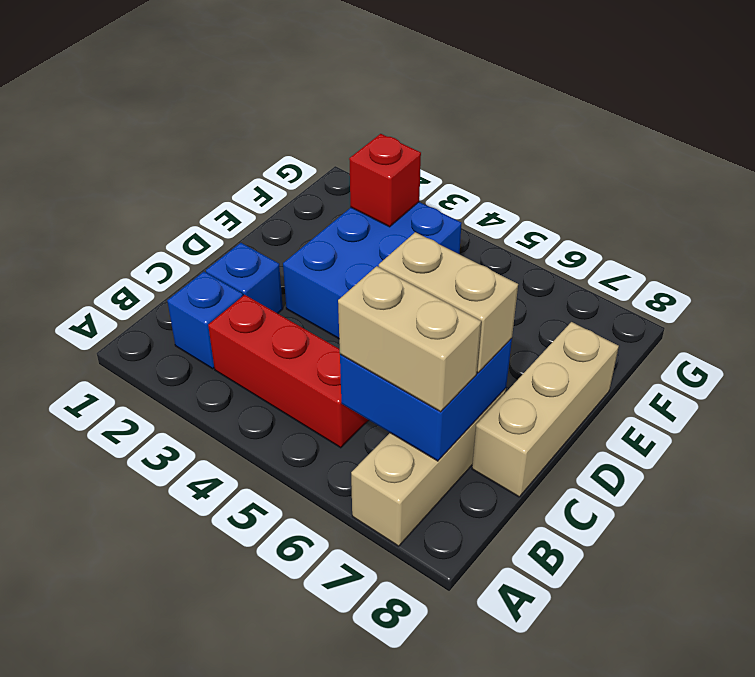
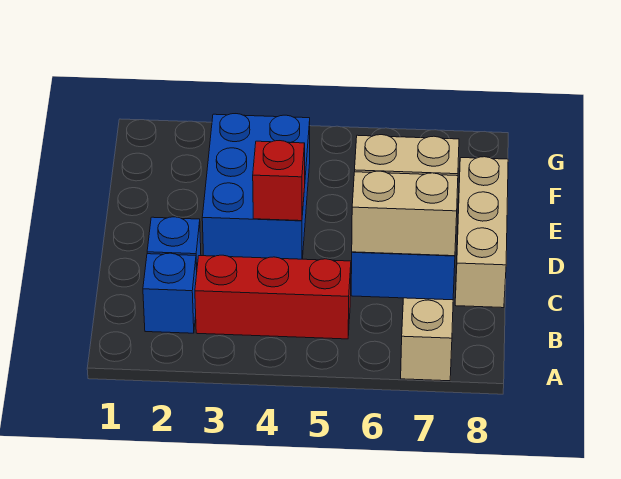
red brick F3 level 2 -> red brick D4 level 2

